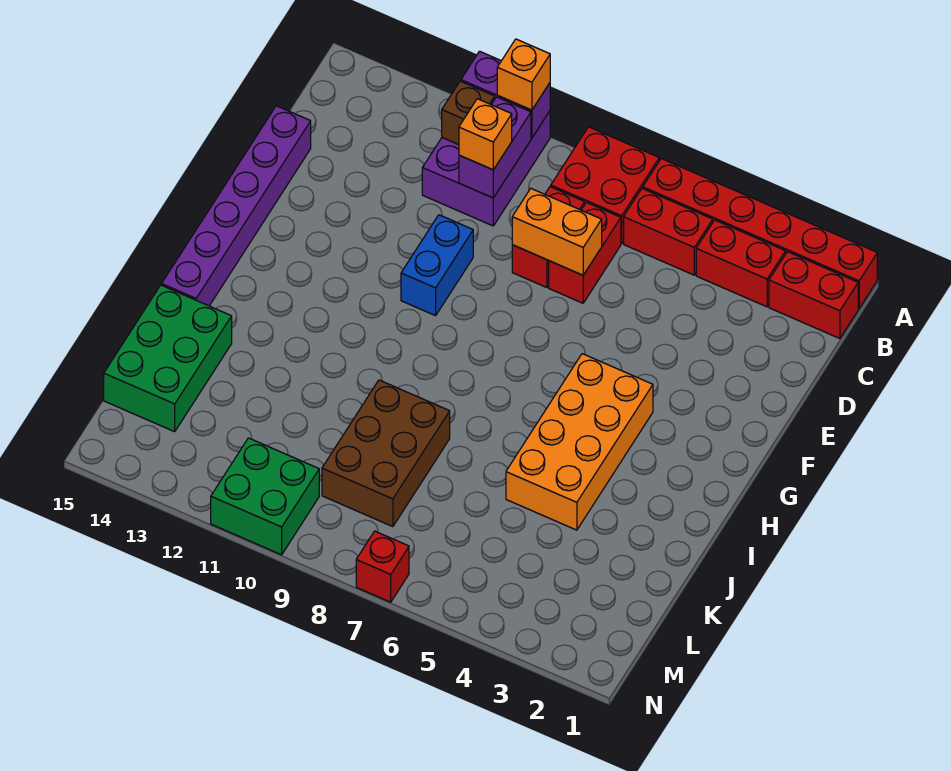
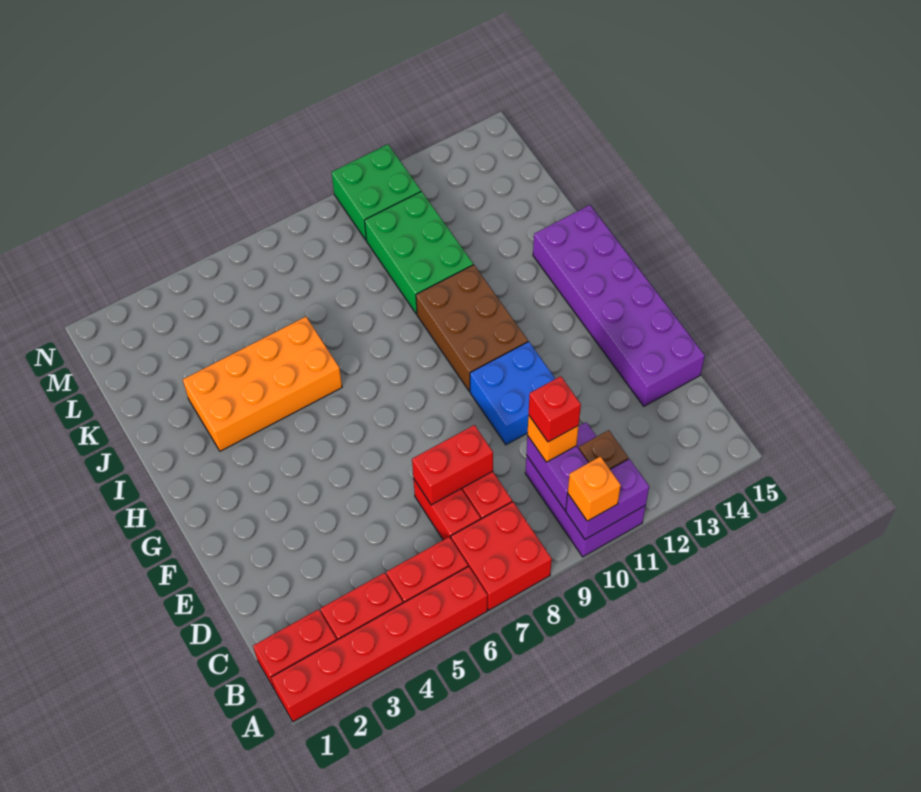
orange brick D7:D8 level 2 -> red brick D7:D8 level 2
purple brick D15:I15 level 1 -> purple brick D14:I15 level 1
blue brick E10:F10 level 1 -> blue brick E10:F11 level 1
orange brick G4:J5 level 1 -> orange brick I3:J6 level 1
brown brick J8:L9 level 1 -> brown brick G10:I11 level 1
green brick J14:L15 level 1 -> green brick J10:L11 level 1
red brick N7 level 1 -> red brick C10 level 4

